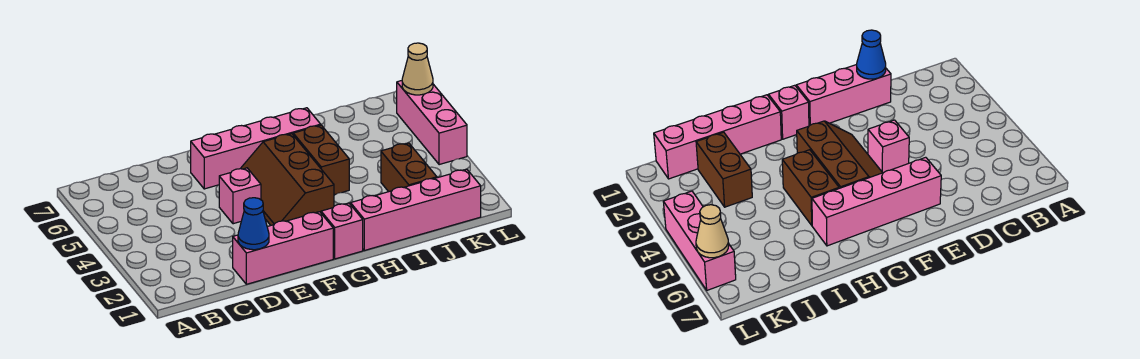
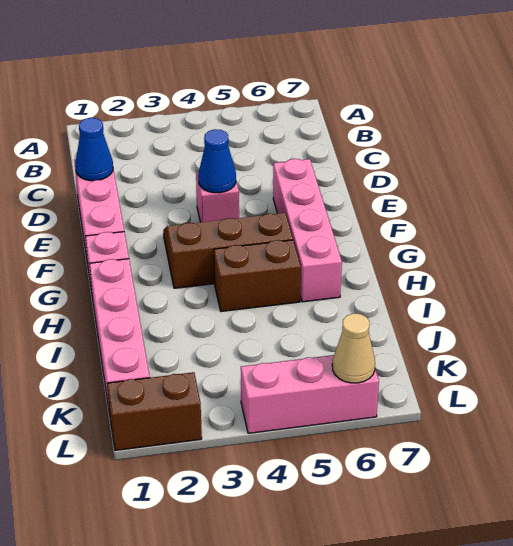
none -> blue cone E4 level 2
brown brick J2:J3 level 1 -> brown brick L1:L2 level 1

